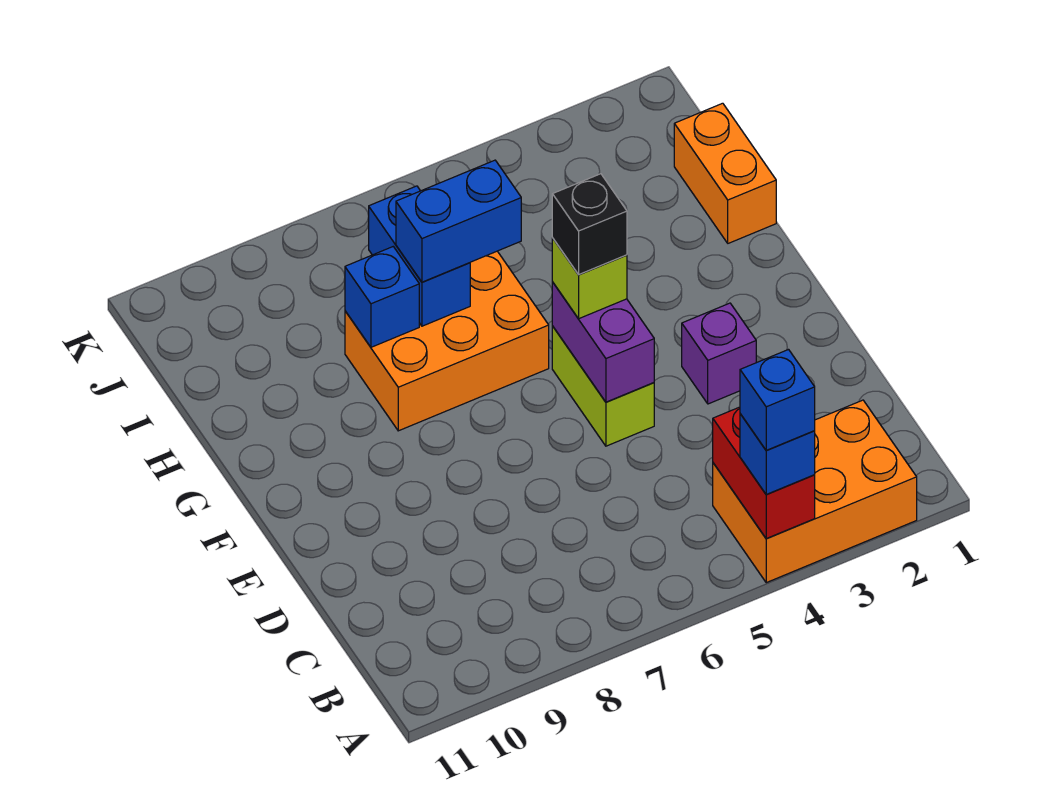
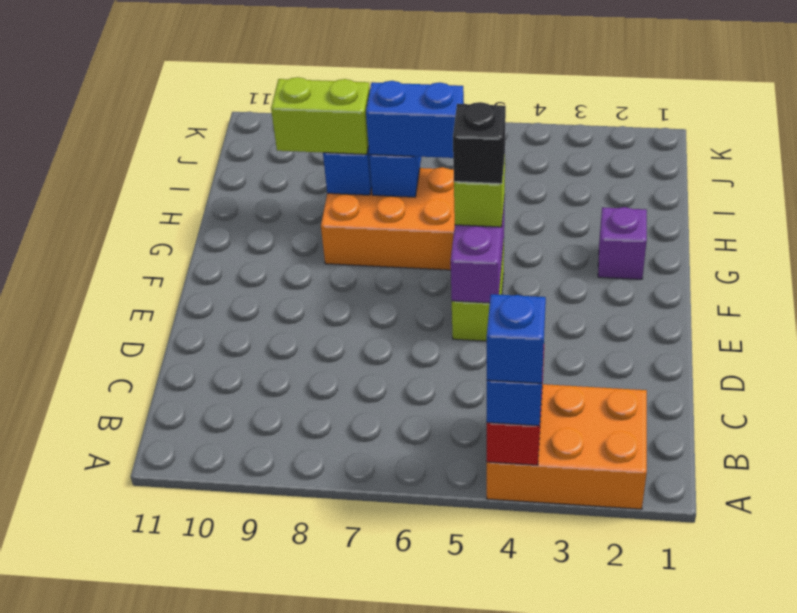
purple brick E3 level 1 -> purple brick G2 level 1
orange brick H1:I1 level 1 -> none
none -> lime brick H8:H9 level 3

